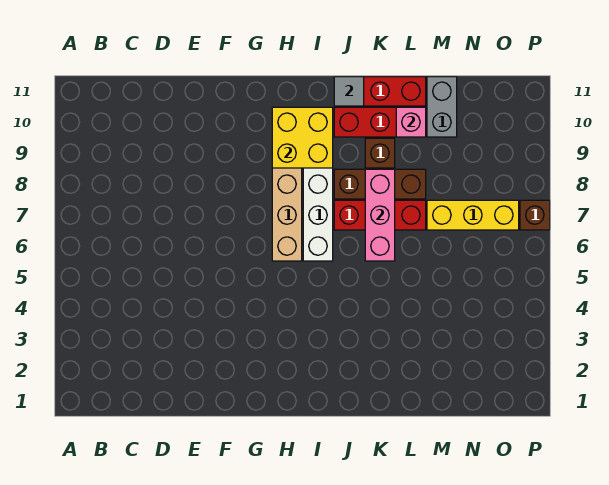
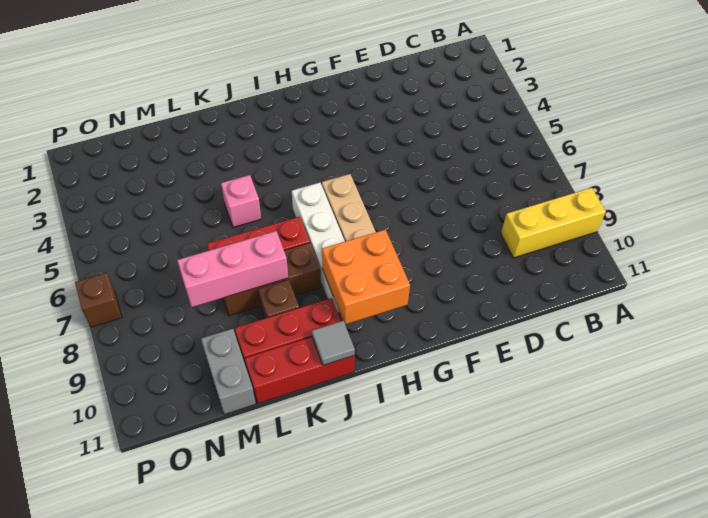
yellow brick H9:I10 level 2 -> orange brick H9:I10 level 2
pink brick K6:K8 level 2 -> pink brick K8:M8 level 2
pink brick L10 level 2 -> pink brick K5 level 1
yellow brick M7:O7 level 1 -> yellow brick A9:C9 level 1

